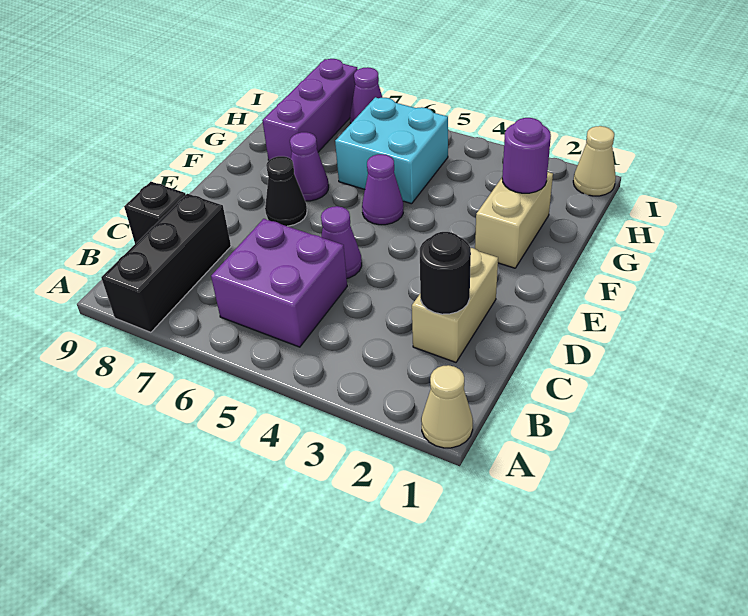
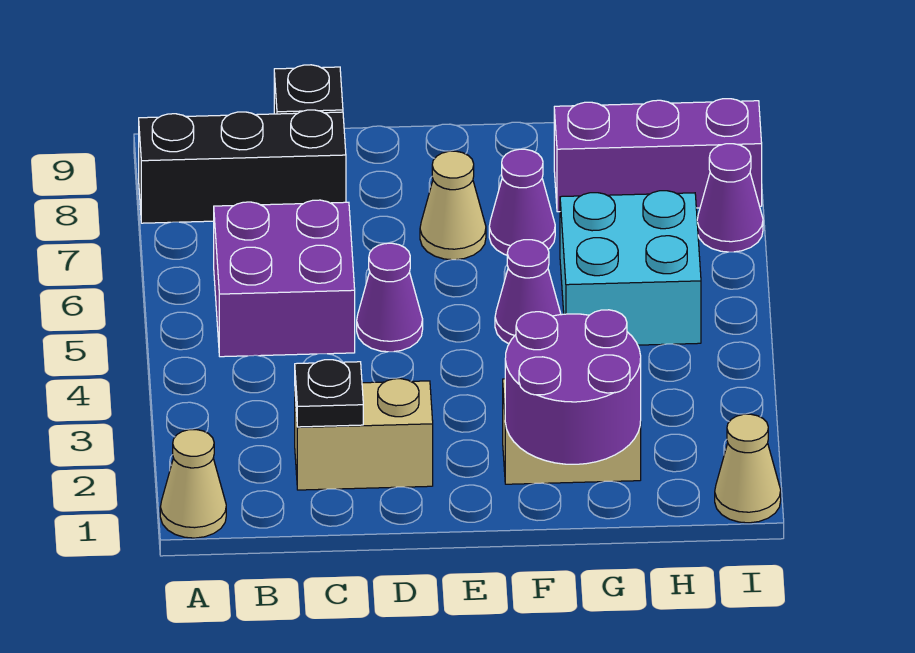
black round brick C2 level 2 -> black plate C2 level 2
black cone E7 level 1 -> tan cone E7 level 1
purple round brick G2 level 2 -> purple round brick F1:G2 level 2

